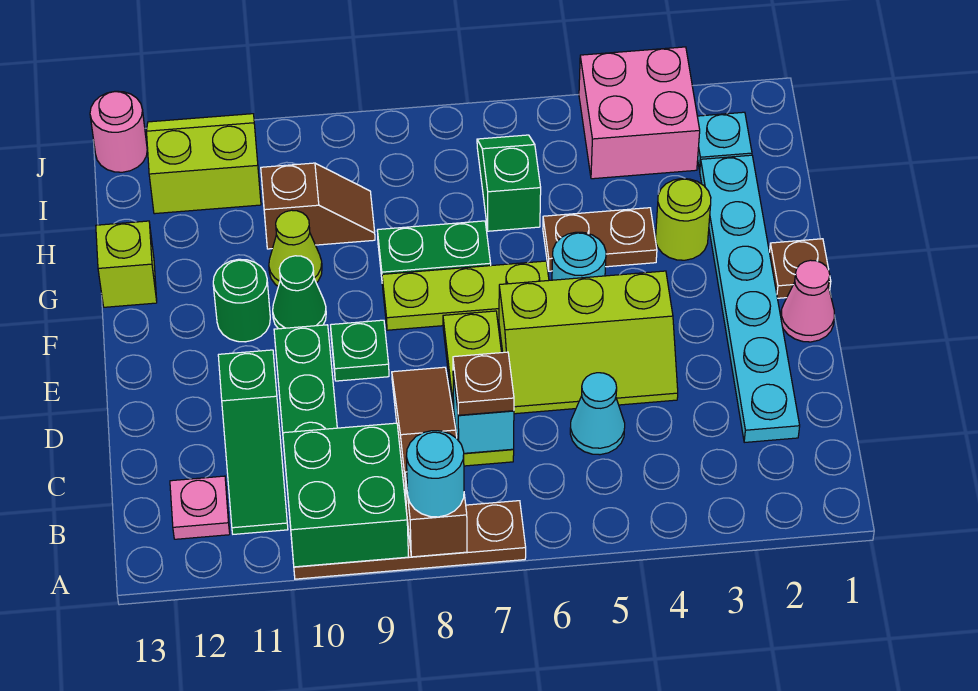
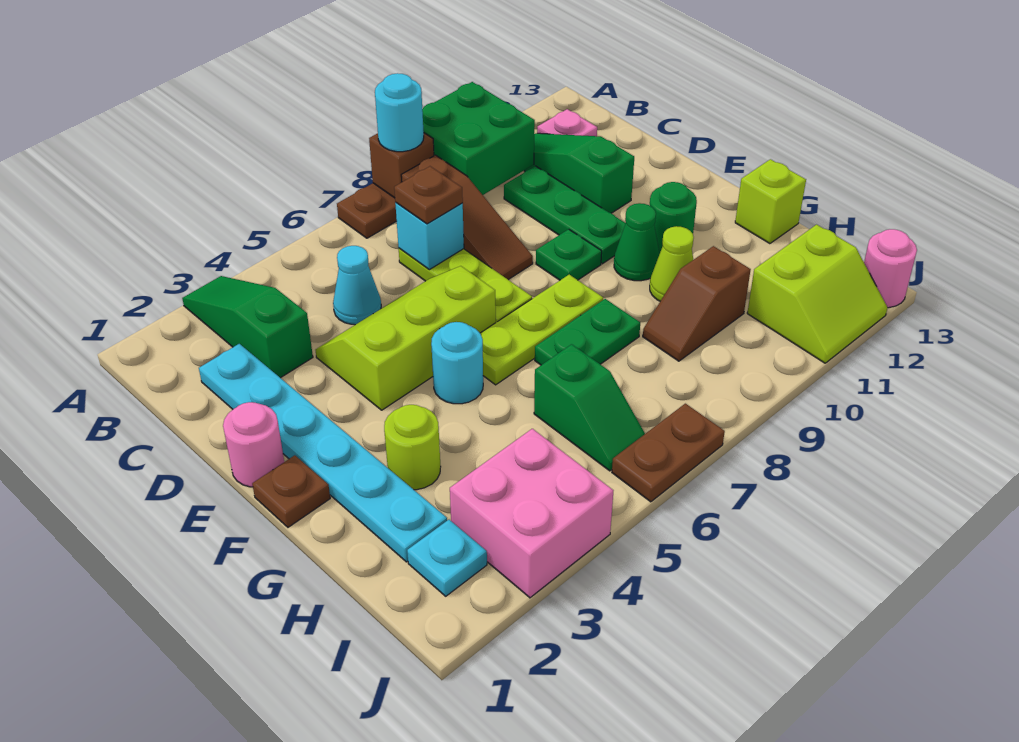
none -> green slope A3:C3 level 1 top C
pink cone E1 level 1 -> pink round brick E1 level 1
brown plate G4:G5 level 1 -> brown plate J6:J7 level 1

